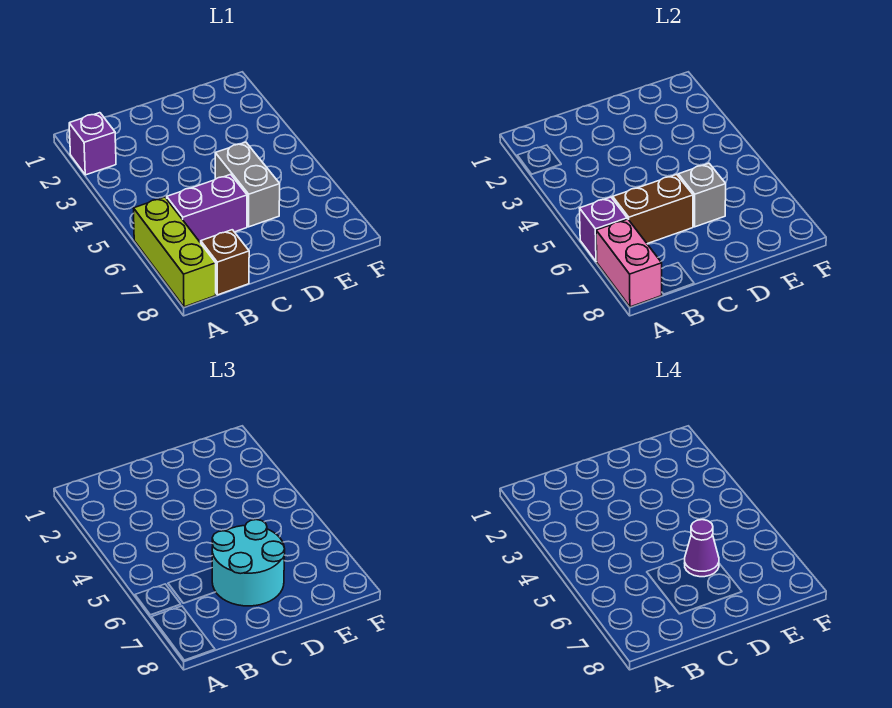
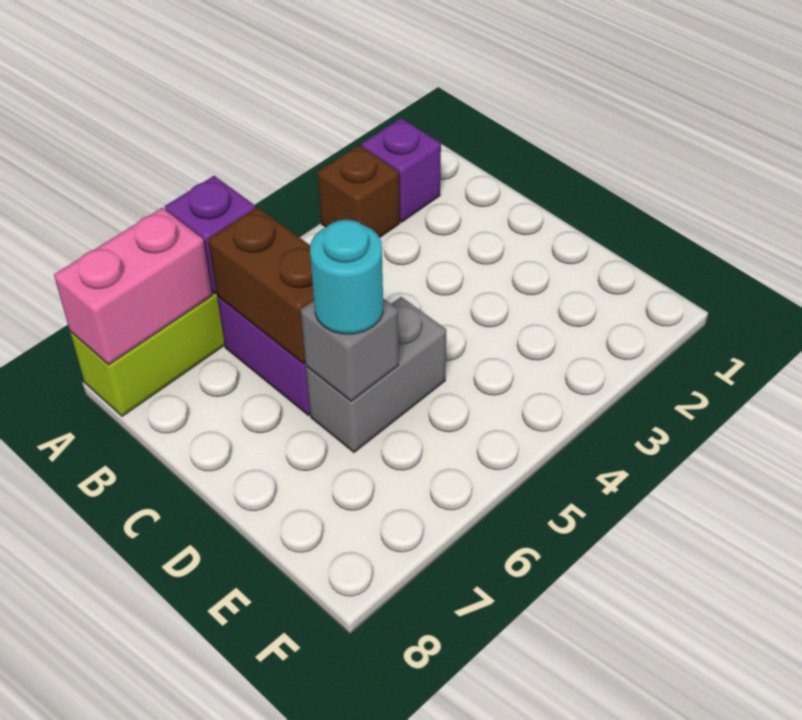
brown brick B8 level 1 -> brown brick A3 level 1
cyan round brick C6:D7 level 3 -> cyan round brick D6 level 3
purple cone D6 level 4 -> none

